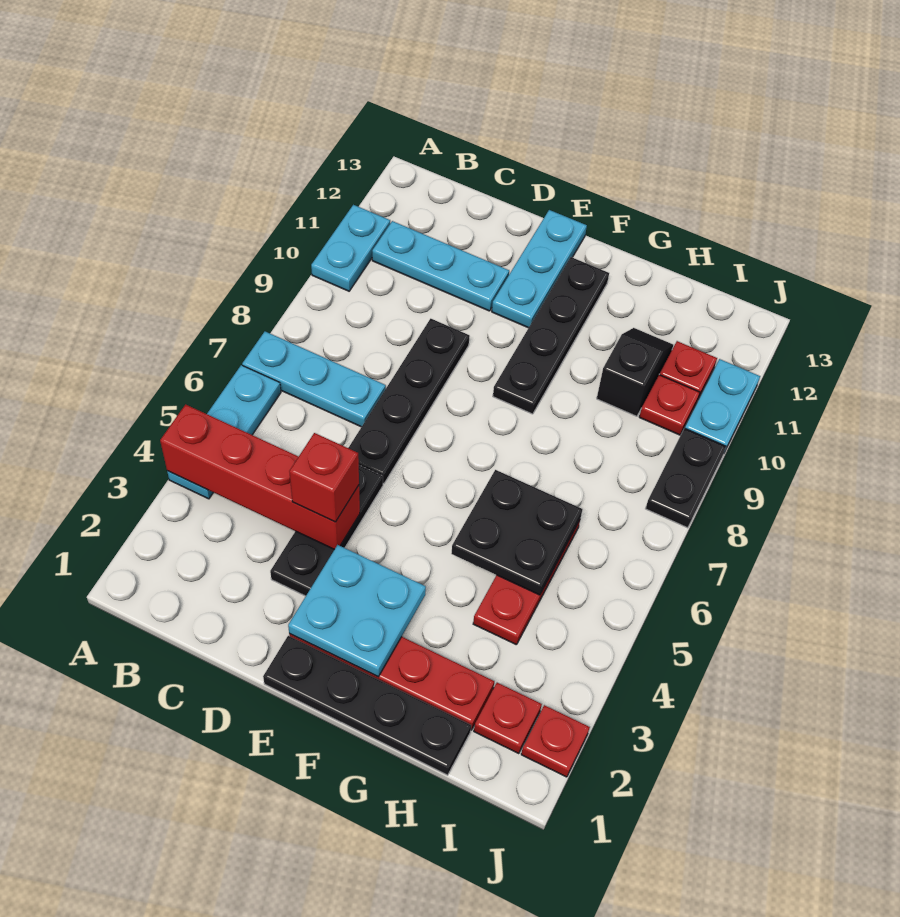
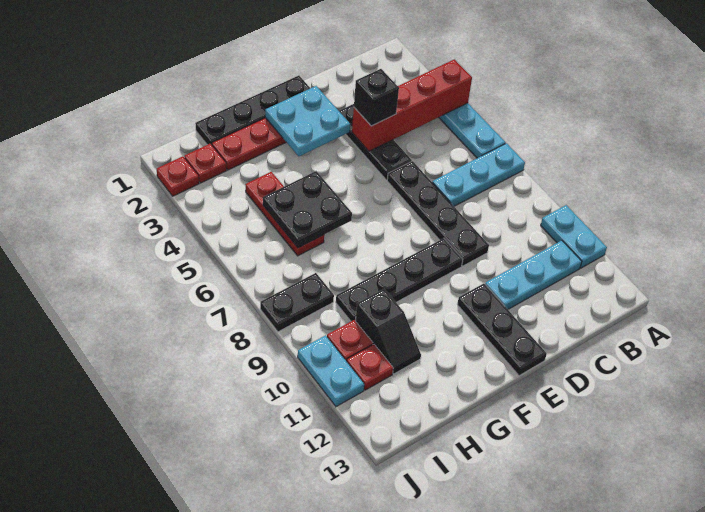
red brick D4 level 3 -> black brick D4 level 3
cyan plate E11:E13 level 1 -> black plate E11:E13 level 1
black plate F9:F12 level 1 -> black plate E9:H9 level 1
black plate J8:J9 level 1 -> black plate I8:J8 level 1

